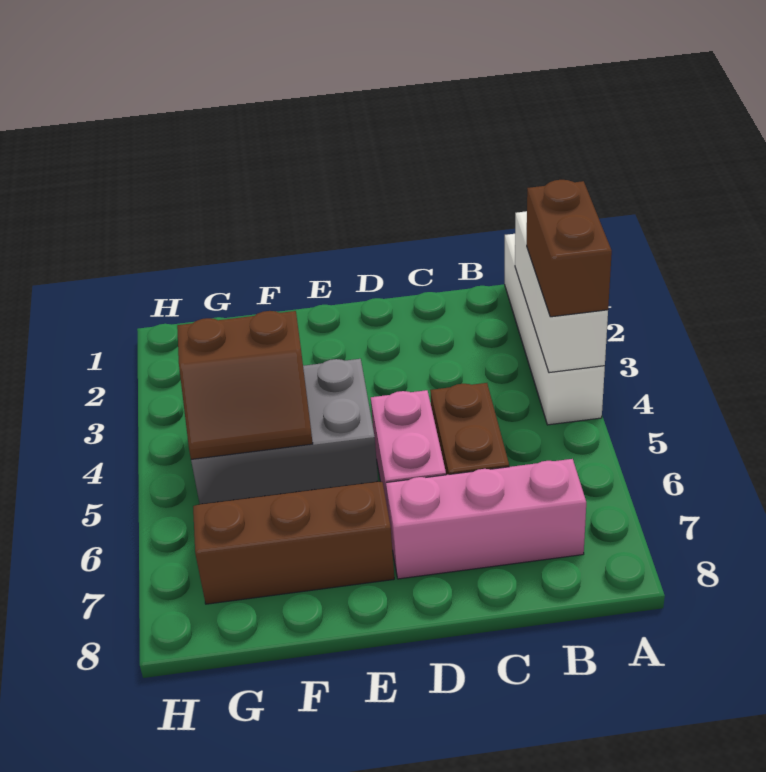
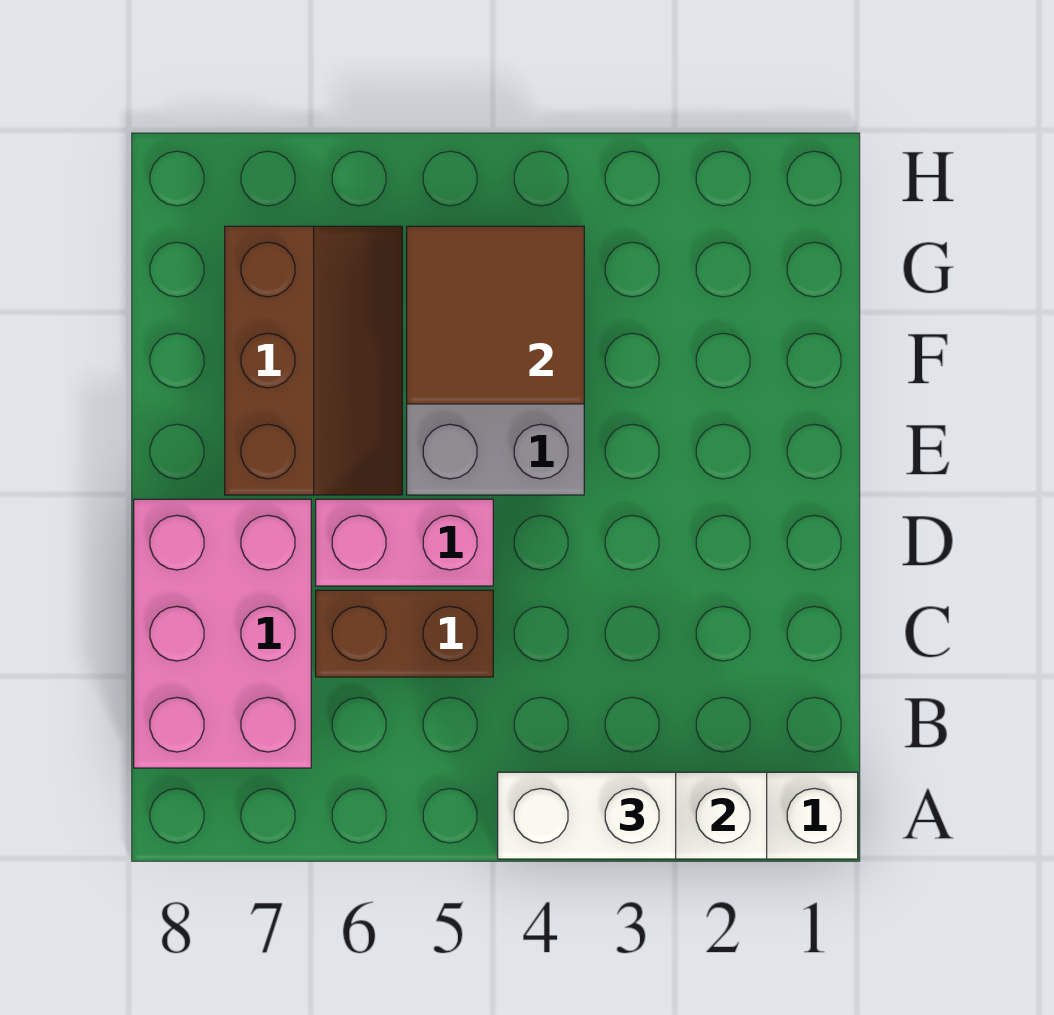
brown brick A3:A4 level 3 -> white brick A3:A4 level 3
pink brick B7:D7 level 1 -> pink brick B7:D8 level 1
brown slope F4:G5 level 2 top 4 -> brown tile F4:G5 level 2

